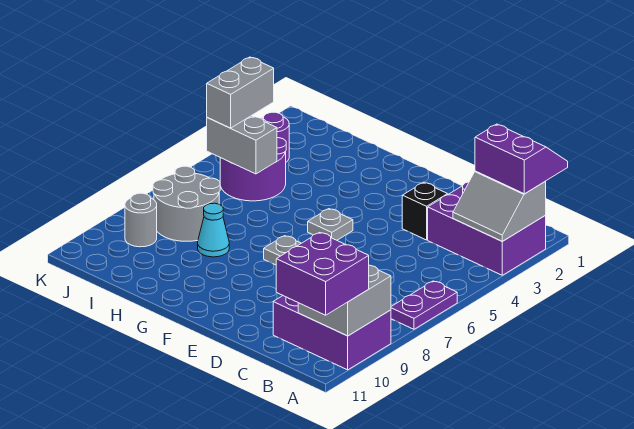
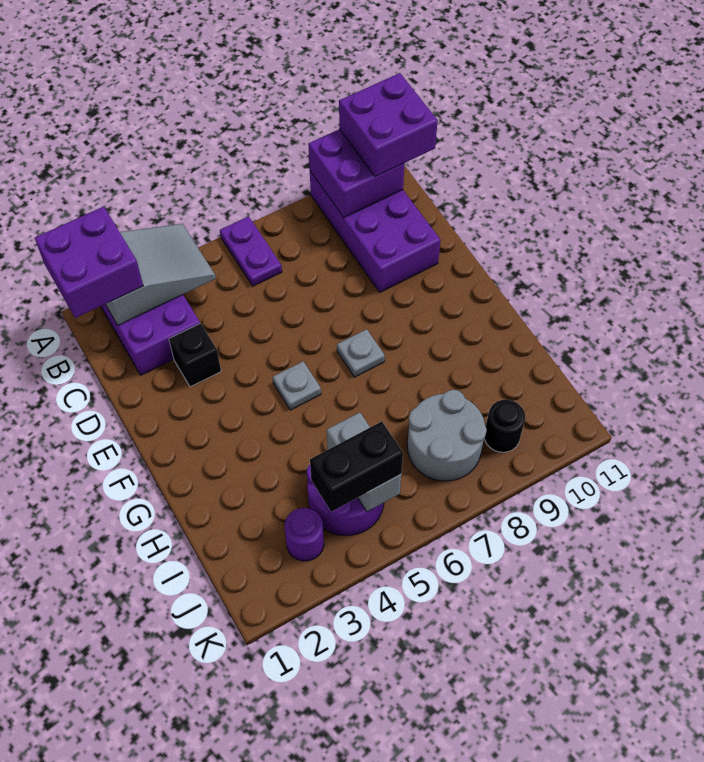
purple slope A1:B2 level 3 top 2 -> purple brick A1:B2 level 3
grey slope A2:B3 level 2 top 2 -> grey slope A2:B4 level 2 top 2
purple plate A6:A7 level 1 -> purple plate A6:B6 level 1
purple brick A9:C10 level 1 -> purple brick A9:D10 level 1
grey brick A9:B10 level 2 -> purple brick A9:B10 level 2
cyan cone H8 level 1 -> none
grey brick J4:J5 level 3 -> black brick J4:J5 level 3
grey round brick J9 level 1 -> black round brick J9 level 1

